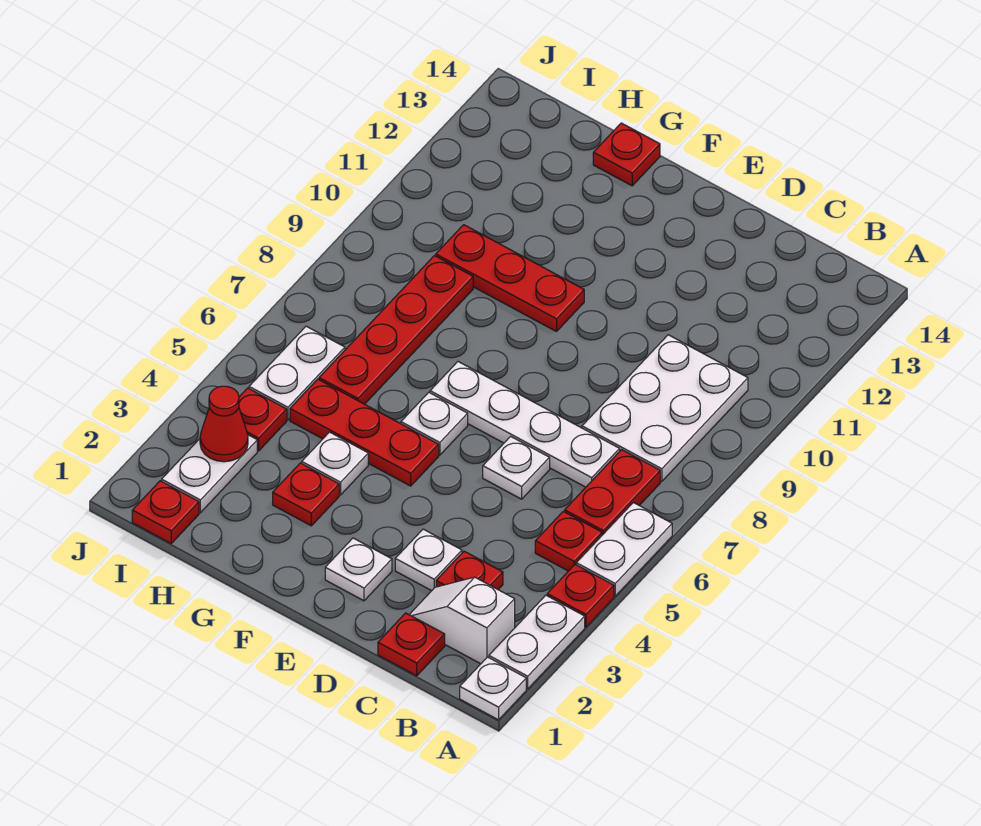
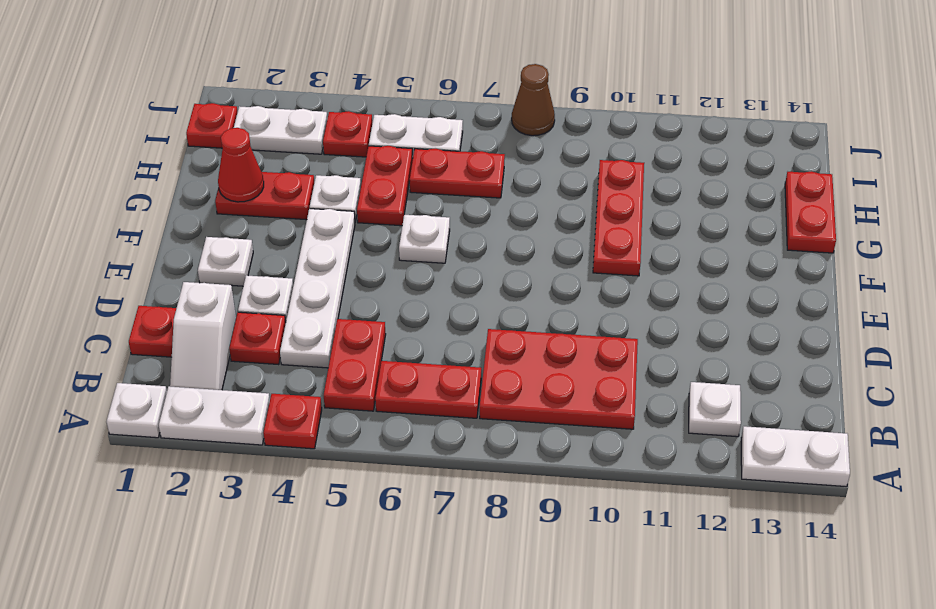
white plate A5:A6 level 1 -> white plate A13:A14 level 1
white slope B2:C2 level 1 top B -> white slope B2:C2 level 1 top C
red plate B5 level 1 -> red plate B5:C5 level 1
white plate B8:C10 level 1 -> red plate B8:C10 level 1
white plate C7:F7 level 1 -> white plate C4:F4 level 1
white plate D6 level 1 -> white plate B12 level 1
red plate F5:H5 level 1 -> red plate G5:H5 level 1
red plate G3 level 1 -> red plate G2:G3 level 1
red plate G14 level 1 -> red plate G14:H14 level 1
red plate H6:H9 level 1 -> red plate H6:H7 level 1
red cone I3 level 2 -> red cone G2 level 2
none -> brown cone J8 level 1

